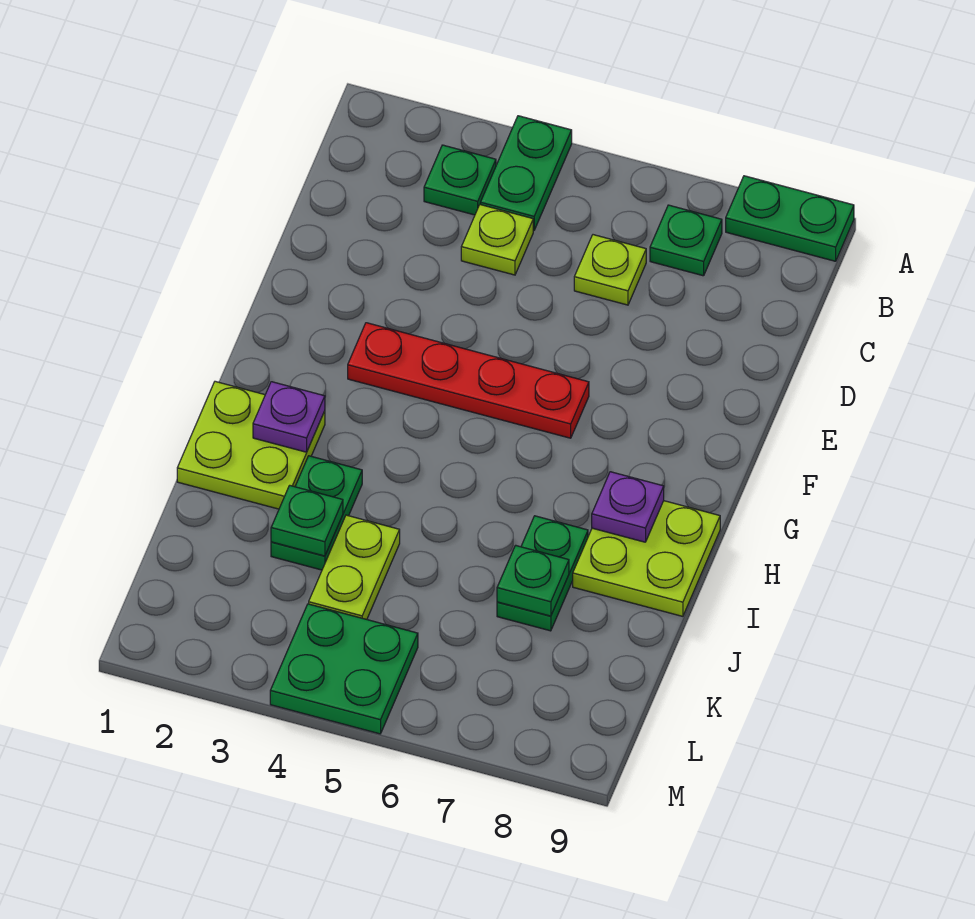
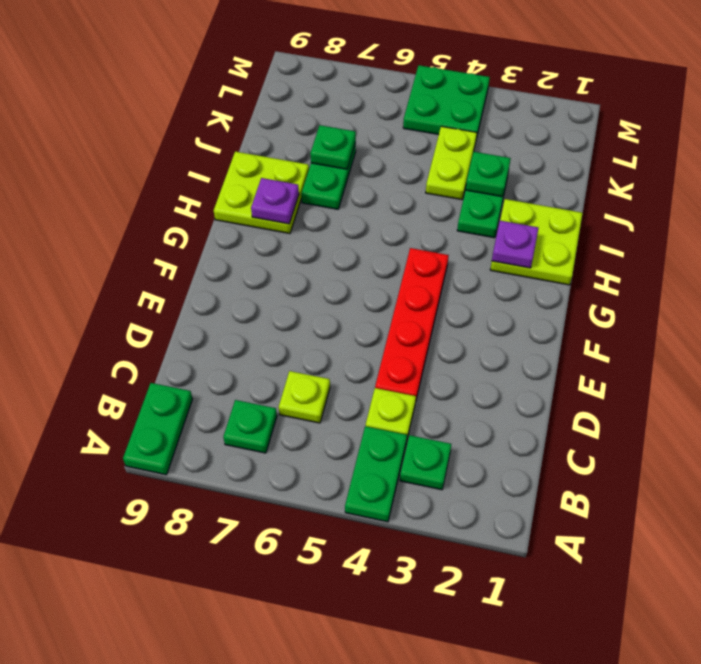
green plate A8:A9 level 1 -> green plate A9:B9 level 1
red plate F3:F6 level 1 -> red plate D4:G4 level 1

